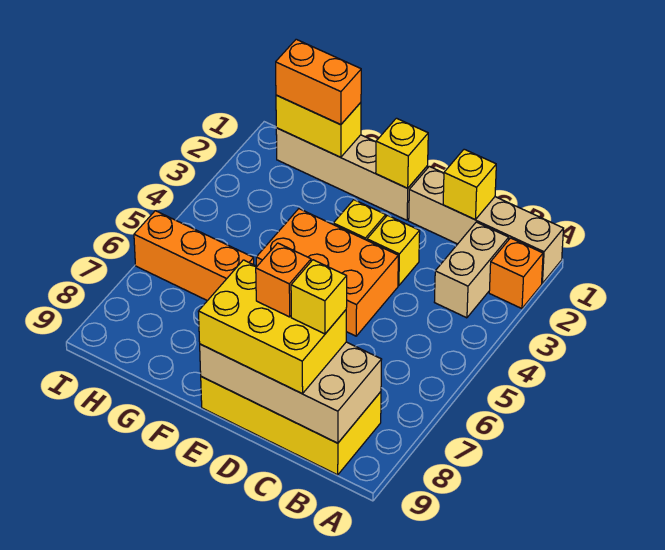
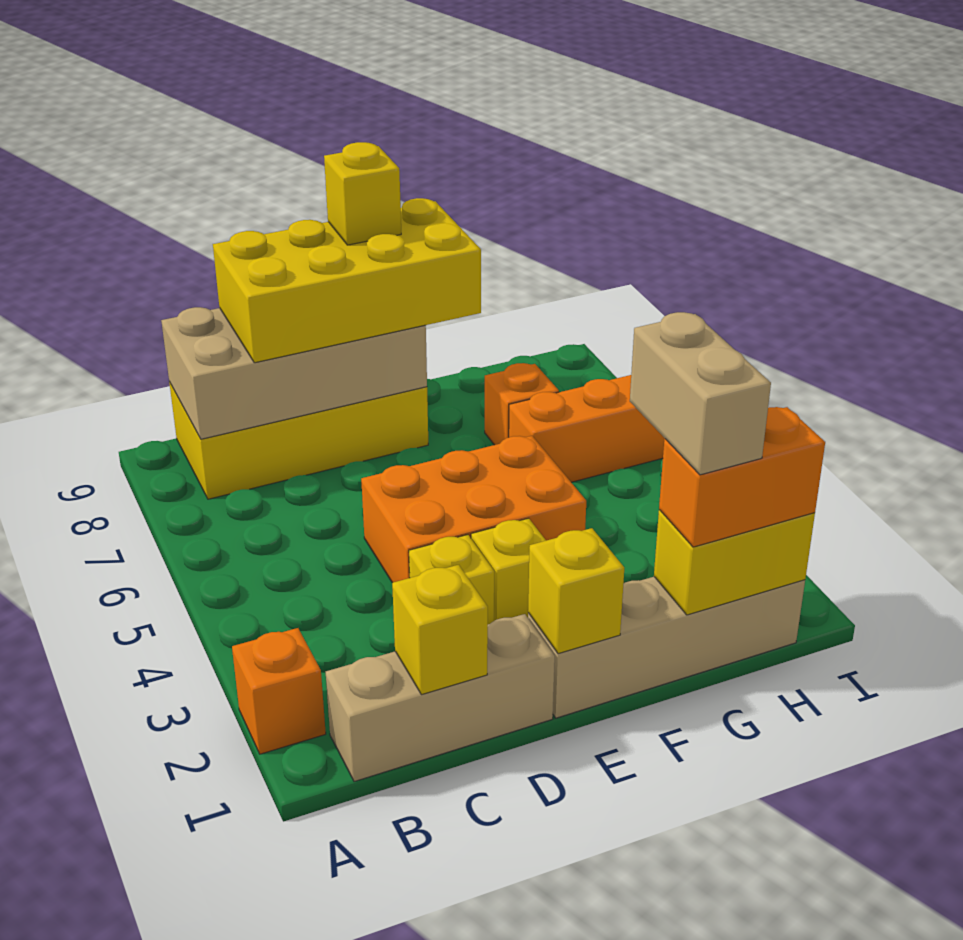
tan brick A1:D1 level 1 -> tan brick B1:D1 level 1
tan brick B2:B3 level 1 -> tan brick G1:G2 level 4
yellow brick C8:E9 level 3 -> yellow brick C8:F9 level 3
yellow brick C8 level 4 -> yellow brick E9 level 4
orange brick D8 level 4 -> orange brick G7 level 1

